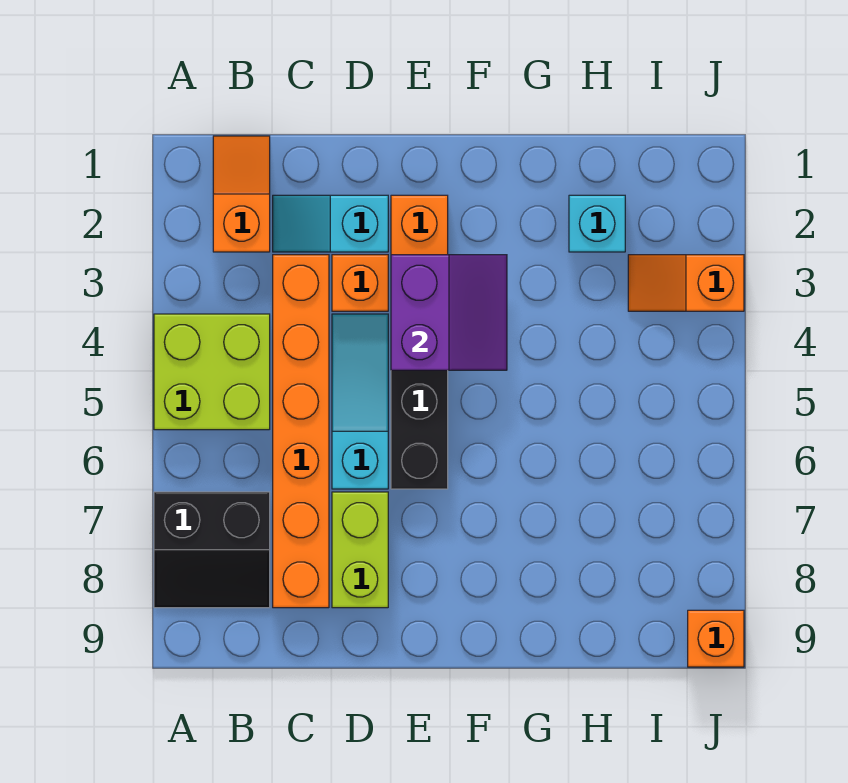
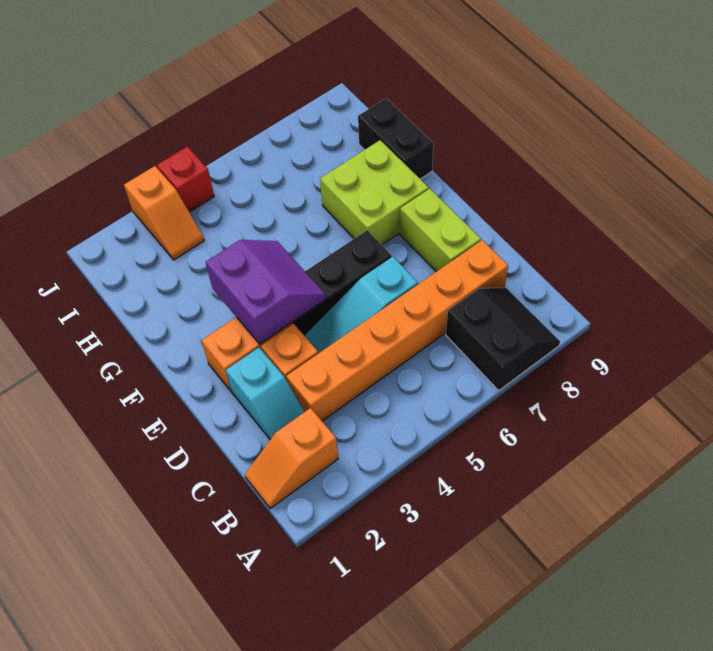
lime brick A4:B5 level 1 -> lime brick F7:G8 level 1
lime brick D7:D8 level 1 -> lime brick D8:E8 level 1
purple slope E3:F4 level 2 top E -> purple slope E3:F4 level 2 top 3
none -> black brick G9:H9 level 1
cyan brick H2 level 1 -> none
none -> red brick J4 level 1
orange brick J9 level 1 -> none

